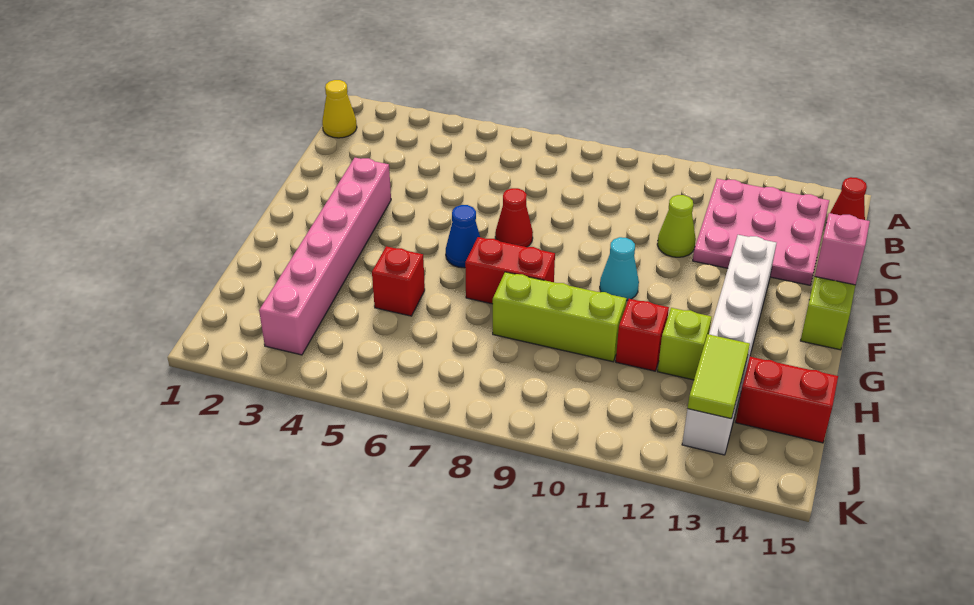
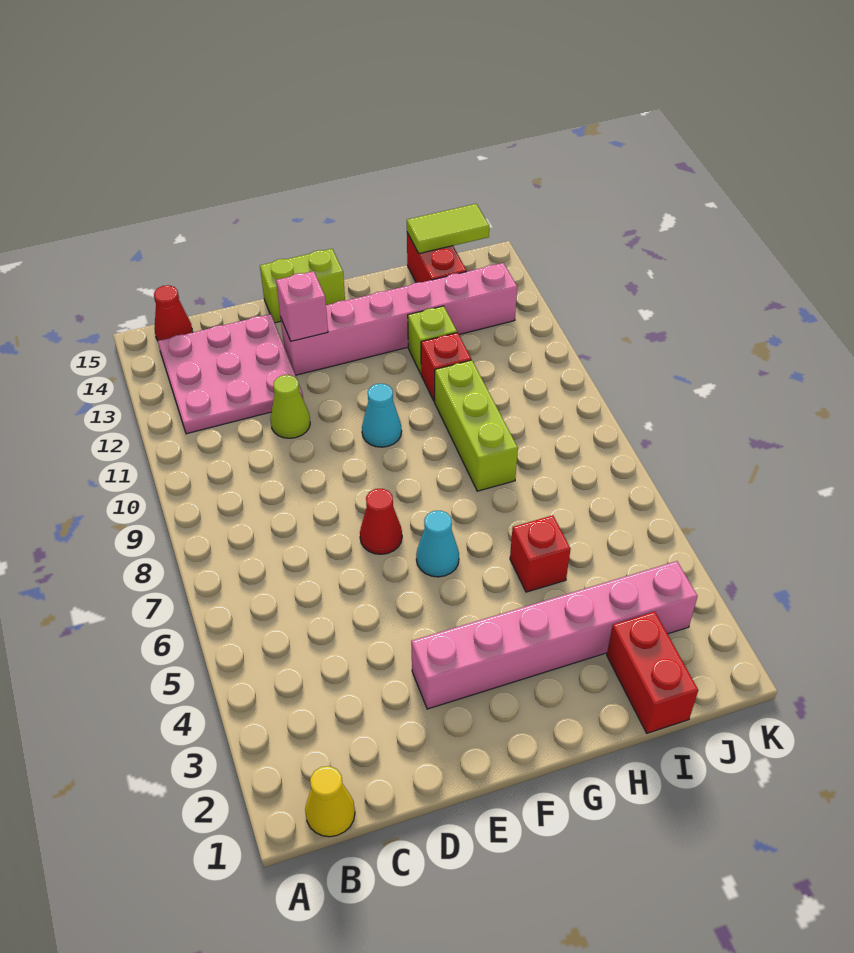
white brick E13:J13 level 1 -> pink brick E13:J13 level 1
pink brick E15 level 2 -> pink brick E13 level 2
blue cone F6 level 1 -> cyan cone F6 level 1
red brick G7:G8 level 1 -> red brick I1:I2 level 1
lime tile I13:J13 level 2 -> lime tile I15:J15 level 2

